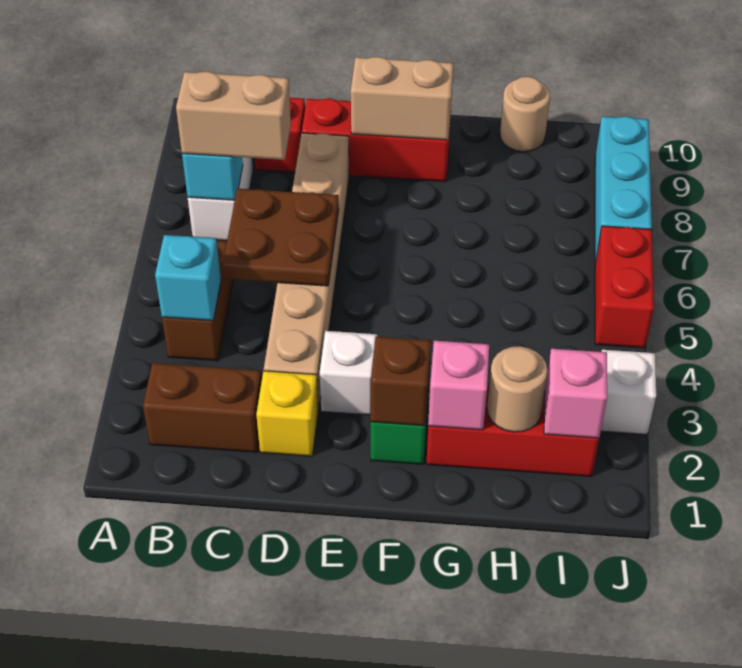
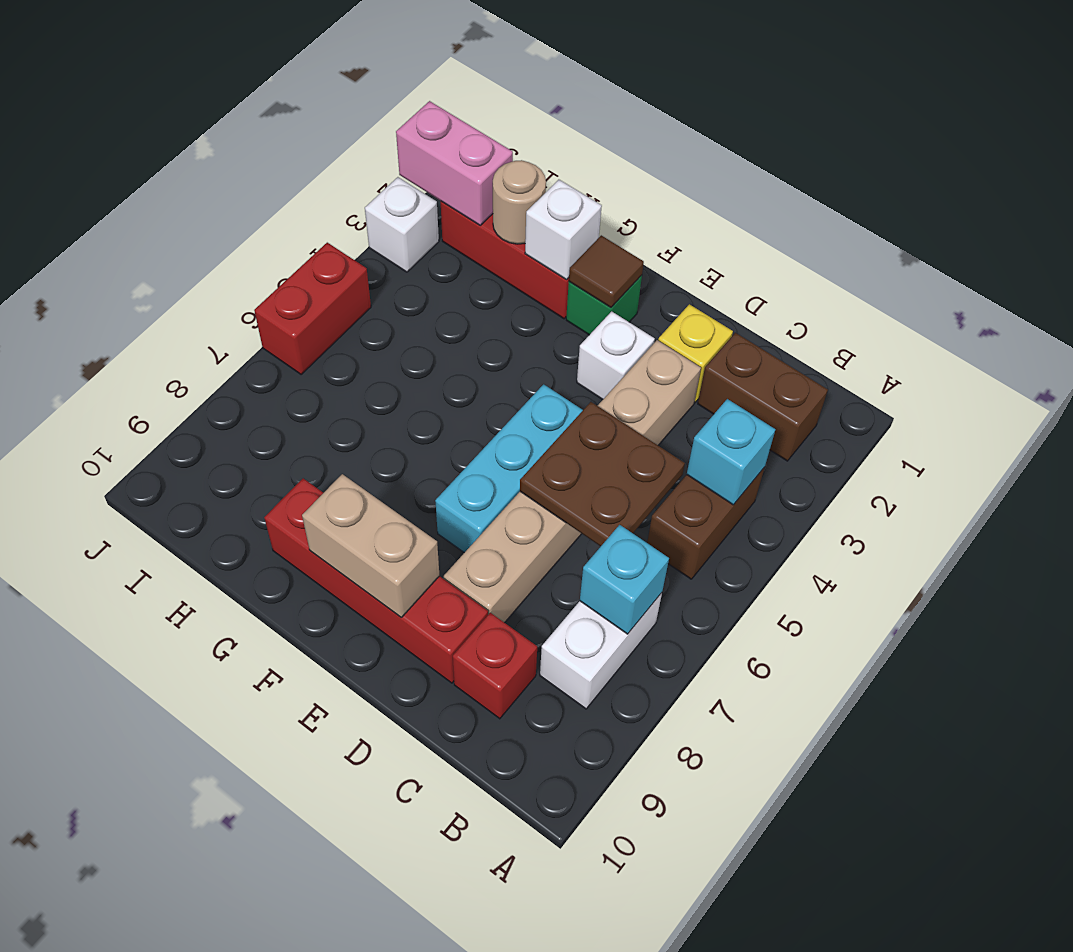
tan brick B7:C7 level 3 -> none
red brick D9:F9 level 1 -> red brick D9:G9 level 1
brown brick F2 level 2 -> brown tile F2 level 2
pink brick G2 level 2 -> white brick G2 level 2
tan round brick H10 level 1 -> none
pink brick I2 level 2 -> pink brick I2:J2 level 2
cyan brick J7:J9 level 1 -> cyan brick E5:E7 level 1

